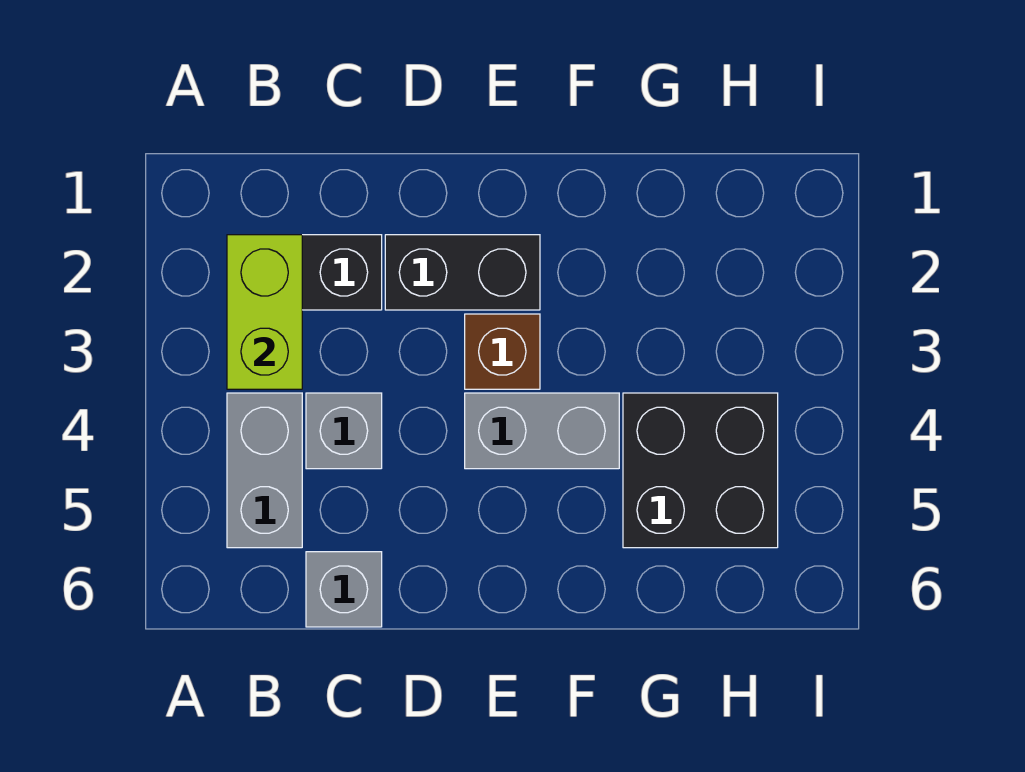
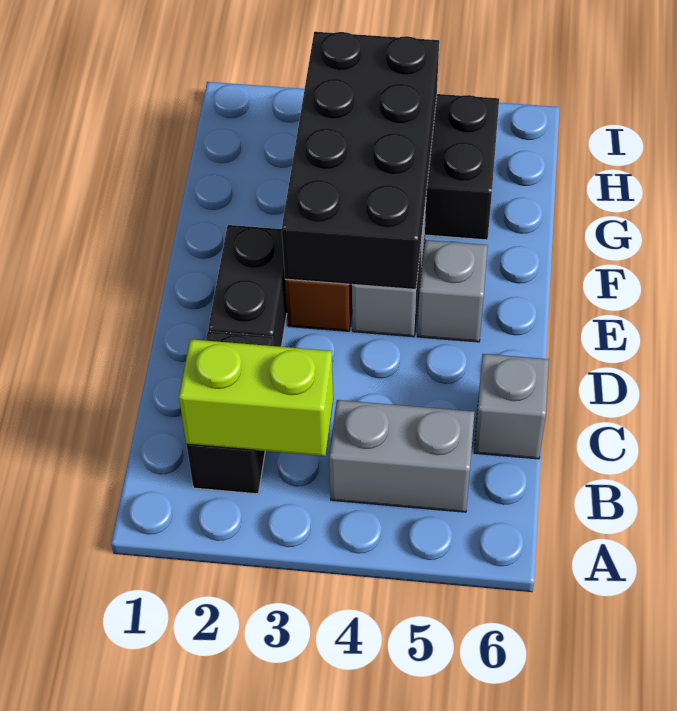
grey brick C4 level 1 -> grey brick E5 level 1
none -> black brick E3:H4 level 2

